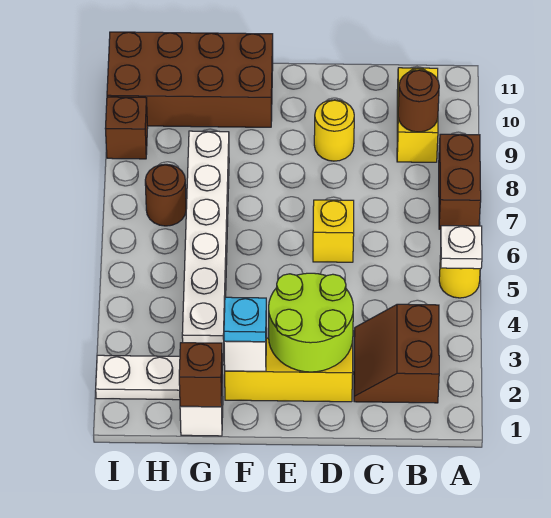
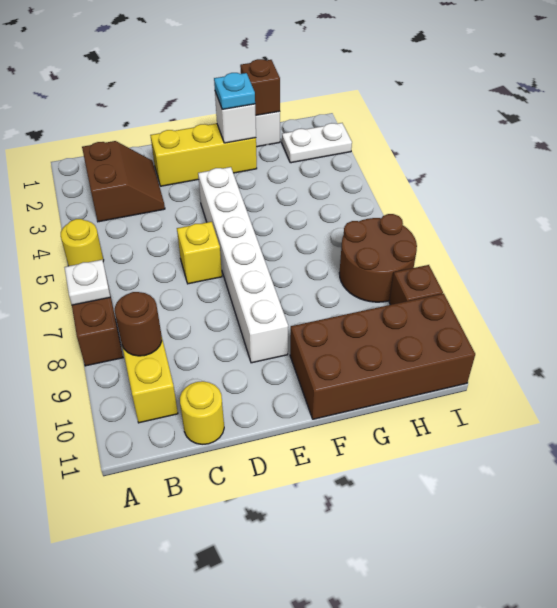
white plate A5 level 2 -> white plate A7 level 2
lime round brick D2:E3 level 2 -> none
yellow round brick D9 level 1 -> yellow round brick C11 level 1
white brick G3:G8 level 1 -> white brick E4:E9 level 1
brown round brick H7 level 1 -> brown round brick H7:I8 level 1

